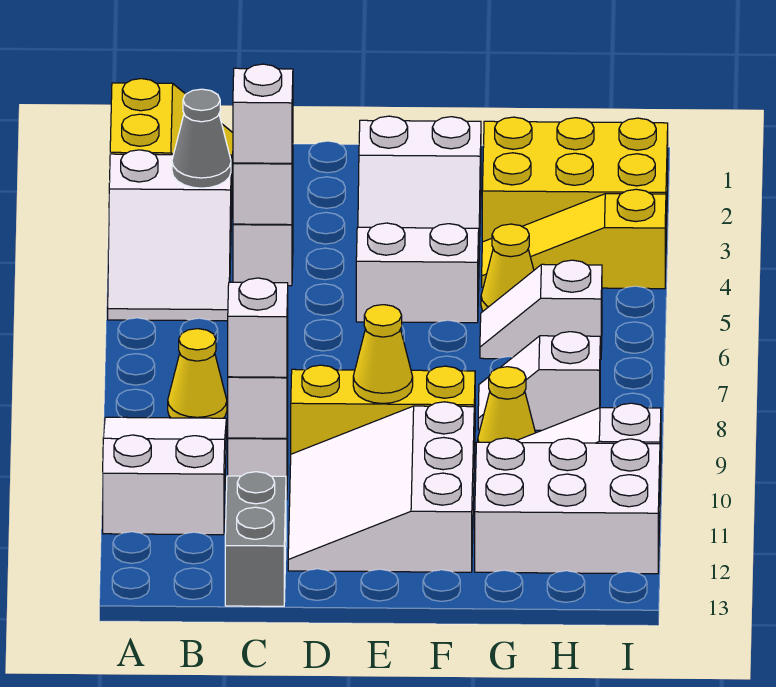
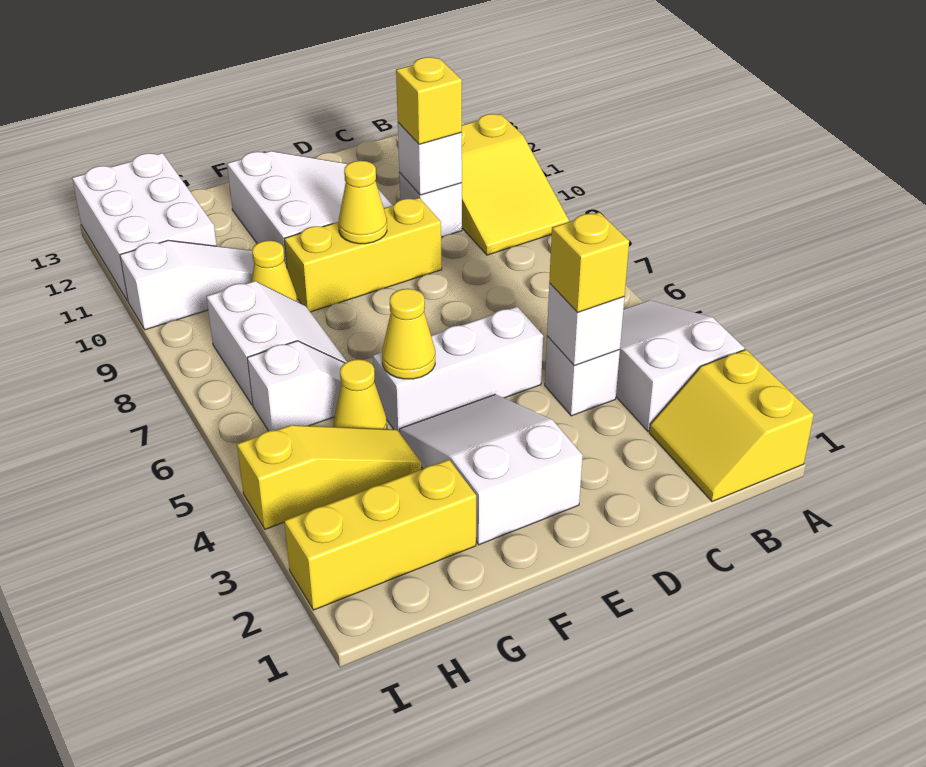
white slope A9:B11 level 1 top 11 -> yellow slope A9:B11 level 1 top 11
grey cone B3 level 2 -> none
yellow cone B8 level 1 -> yellow cone F5 level 2
white brick C4 level 3 -> yellow brick C4 level 3
white brick C10 level 3 -> yellow brick C10 level 3
grey brick C12:C13 level 1 -> none
white brick E5:F5 level 1 -> white brick D5:F5 level 1
yellow brick G2:I3 level 1 -> yellow brick G2:I2 level 1
white slope G8:H8 level 1 top H -> white slope G7:H8 level 1 top H
white brick G11:I12 level 1 -> white brick H11:I13 level 1

